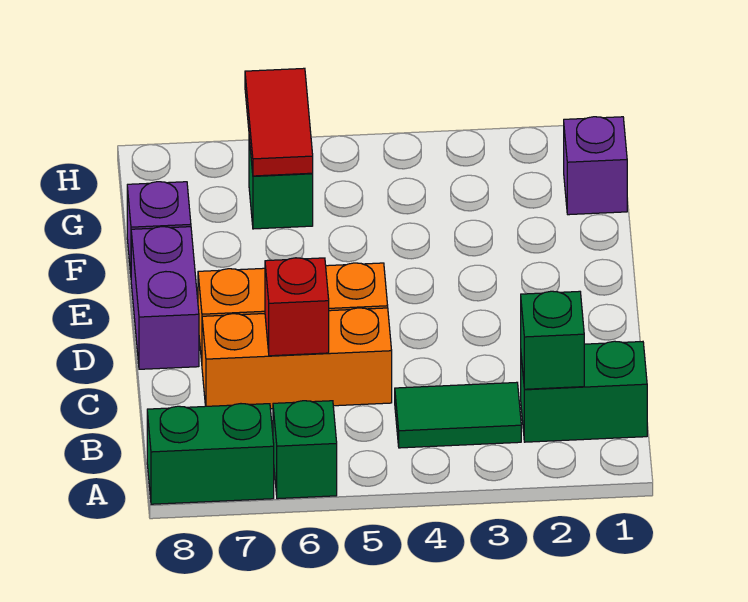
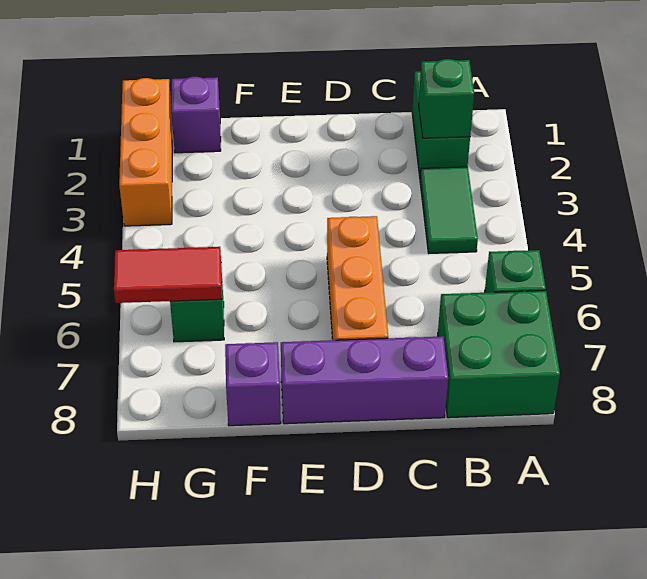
green brick A7:A8 level 1 -> green brick A7:B8 level 1
orange brick C5:C7 level 1 -> orange brick H1:H3 level 1
red brick C6 level 2 -> none
purple brick D8:E8 level 1 -> purple brick C8:E8 level 1

